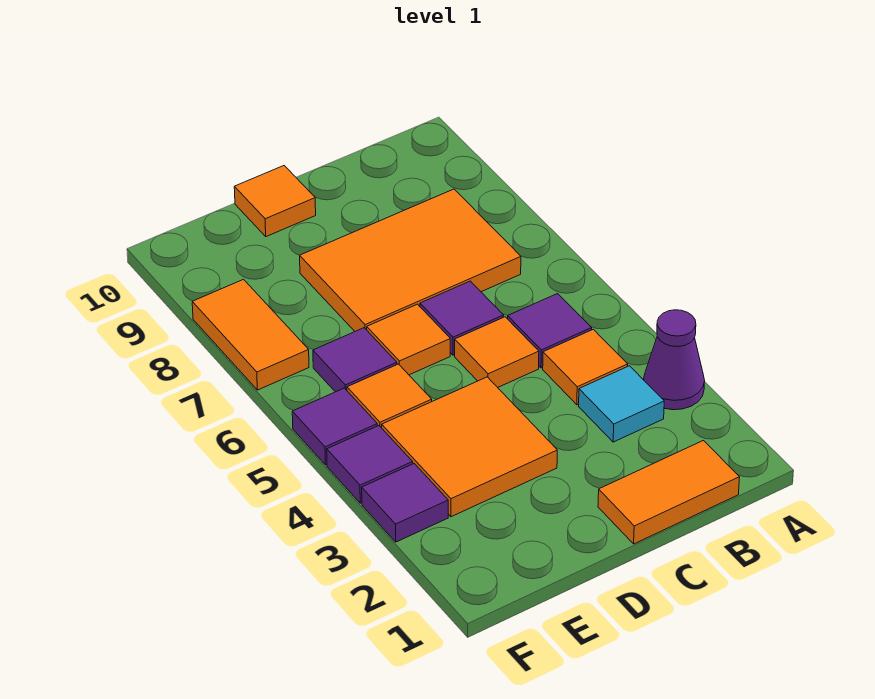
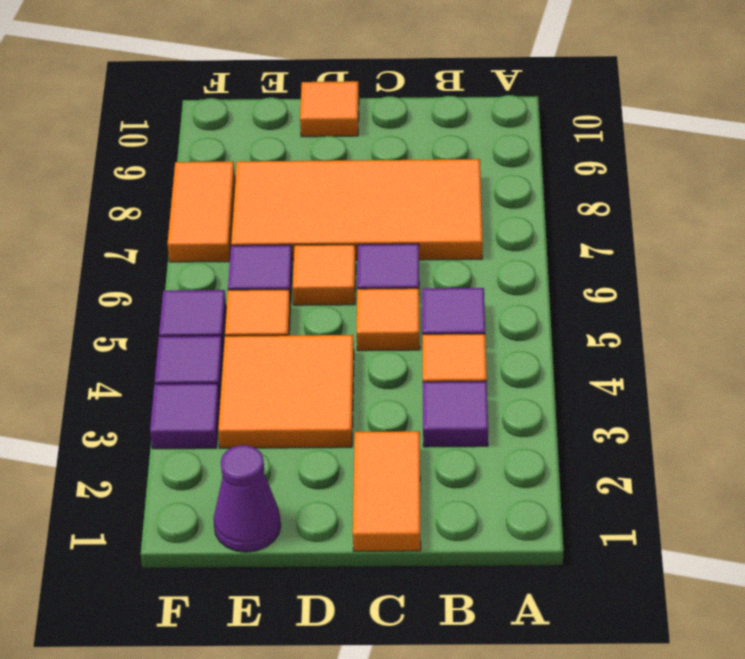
purple cone A3 level 1 -> purple cone E1 level 1
orange tile B1:C1 level 1 -> orange tile C1:C2 level 1
cyan tile B3 level 1 -> purple tile B3 level 1
orange tile B7:D8 level 1 -> orange tile B7:E8 level 1

